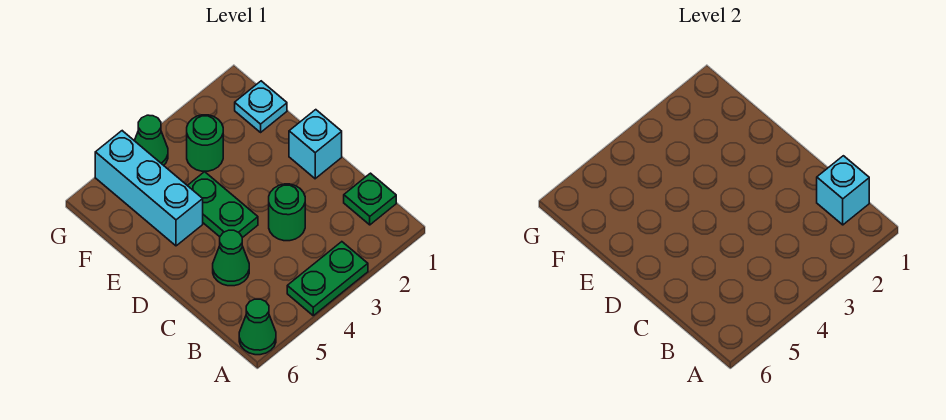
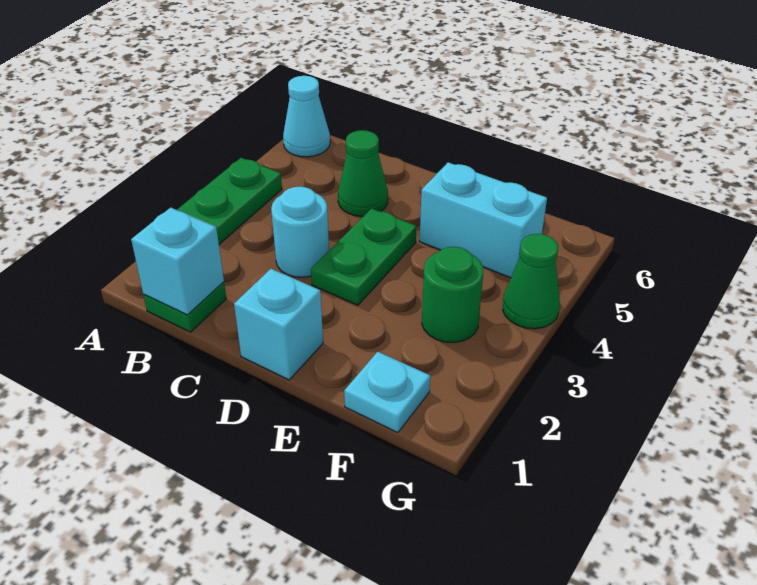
green cone A6 level 1 -> cyan cone A6 level 1
green round brick C3 level 1 -> cyan round brick C3 level 1
green plate D4:E4 level 1 -> green plate D3:D4 level 1
cyan brick E5:G5 level 1 -> cyan brick E5:F5 level 1

